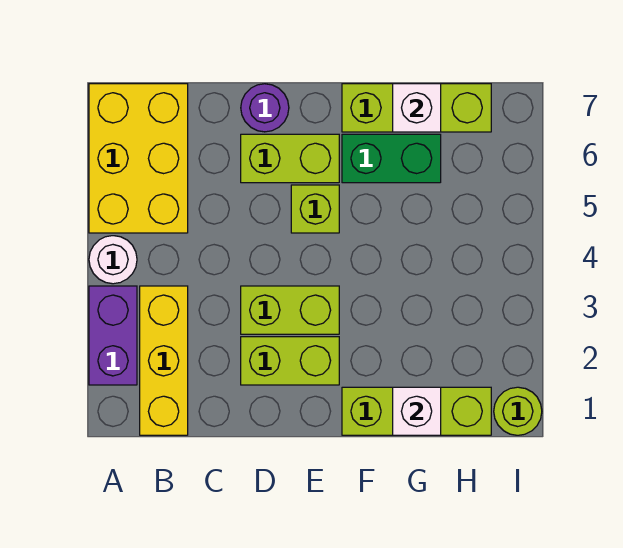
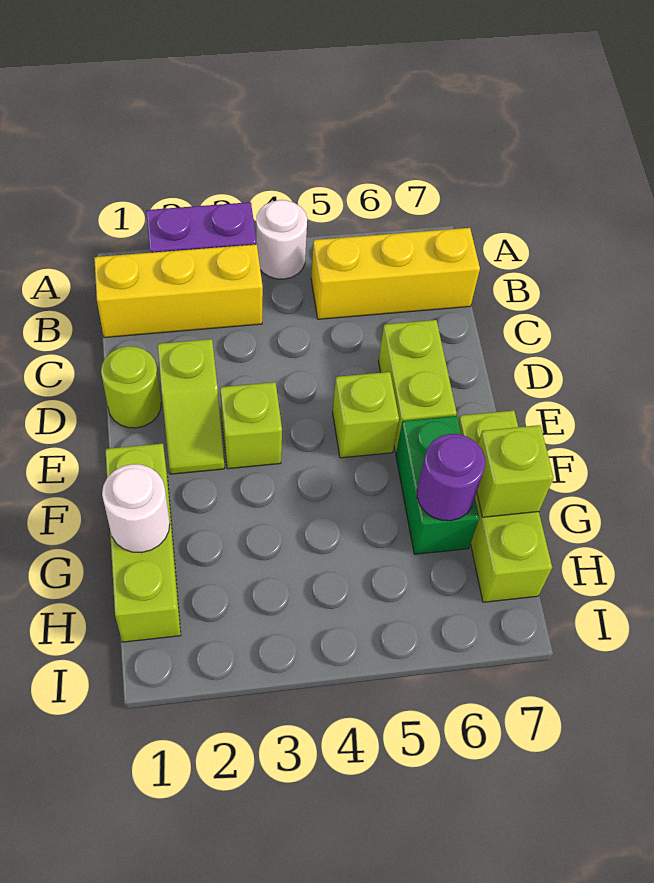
yellow brick A5:B7 level 1 -> yellow brick B5:B7 level 1
lime brick D2:E2 level 1 -> lime slope D2:E2 level 1 top D
lime brick D3:E3 level 1 -> lime brick E3 level 1
purple round brick D7 level 1 -> purple round brick G6 level 2
white brick G1 level 2 -> white round brick G1 level 2
white brick G7 level 2 -> lime brick G7 level 2
lime round brick I1 level 1 -> lime round brick D1 level 1

